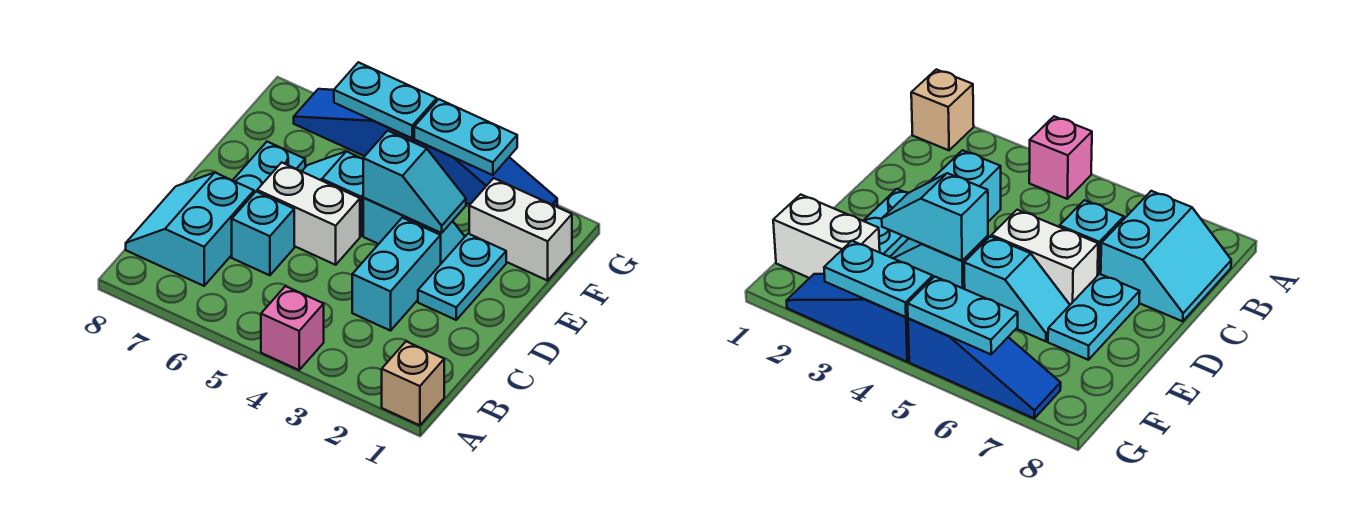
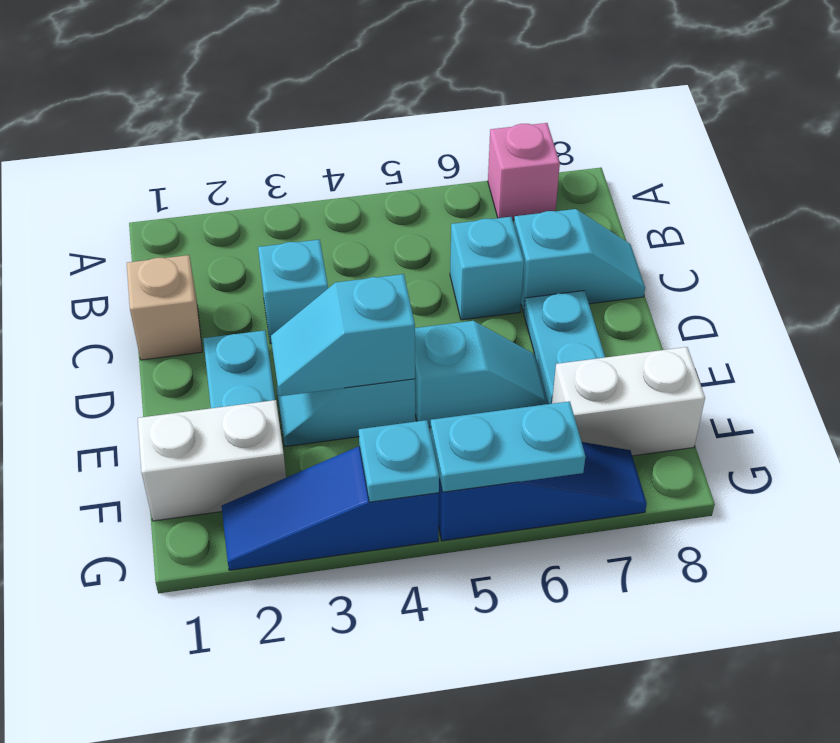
tan brick A1 level 1 -> tan brick C1 level 1
pink brick A4 level 1 -> pink brick A7 level 1
cyan slope B7:C8 level 1 top 7 -> cyan slope C7:C8 level 1 top 7
cyan brick C3:D3 level 1 -> cyan brick C3 level 1
white brick D5:D6 level 1 -> white brick F7:F8 level 1
cyan plate G3:G4 level 2 -> cyan plate G4 level 2

